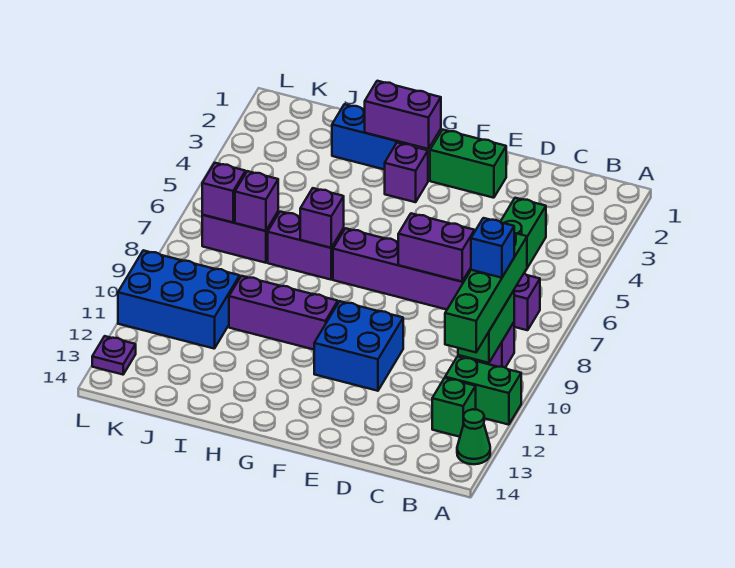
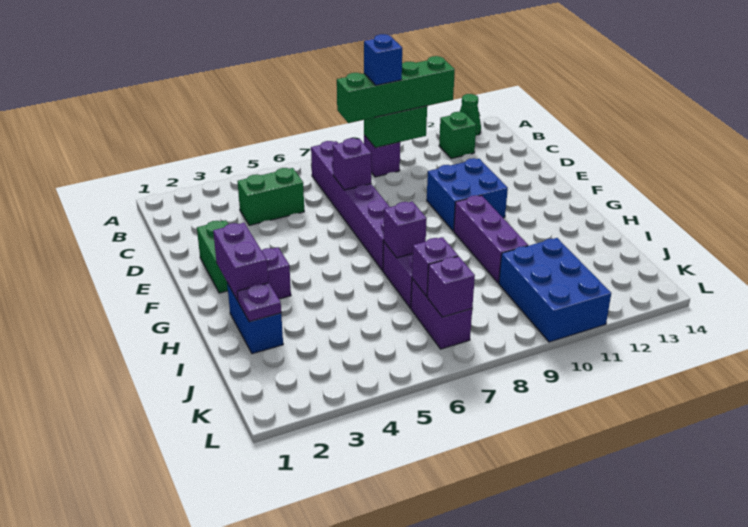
green brick A11:B11 level 1 -> none
purple brick D7:E7 level 2 -> purple brick D7 level 2
purple plate L13 level 1 -> purple plate I2 level 2

